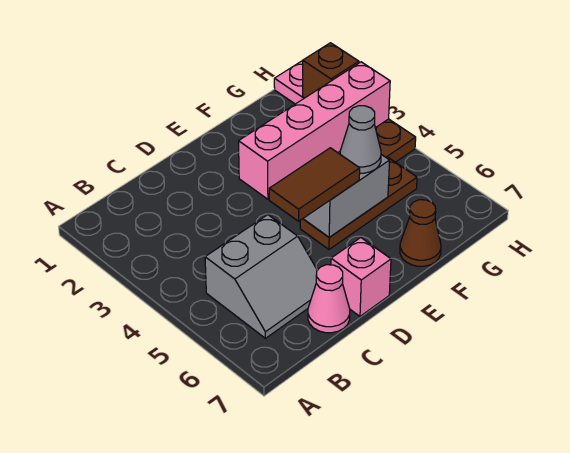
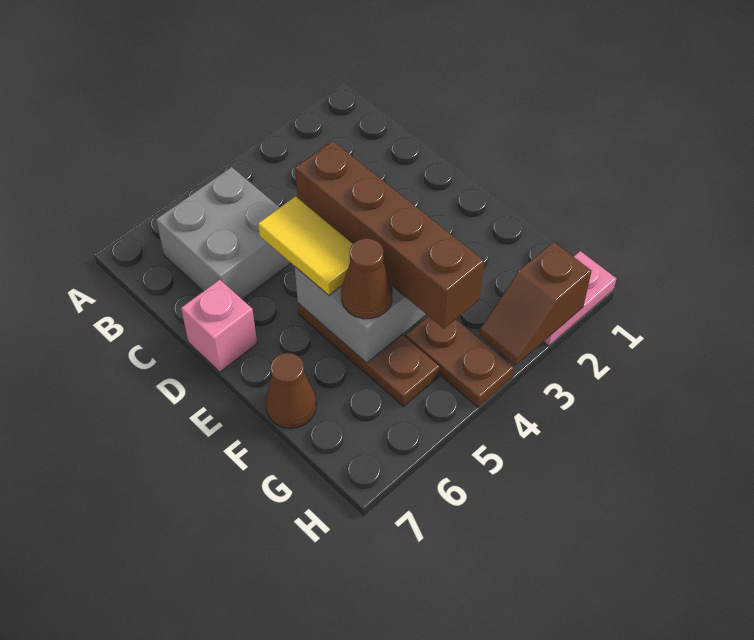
grey slope B5:C6 level 1 top 5 -> grey brick B5:C6 level 1
pink cone C7 level 1 -> none
pink brick D4:G4 level 3 -> brown brick D4:G4 level 3
brown tile D5:E5 level 3 -> yellow tile D5:E5 level 3
grey cone F5 level 3 -> brown cone F5 level 3

